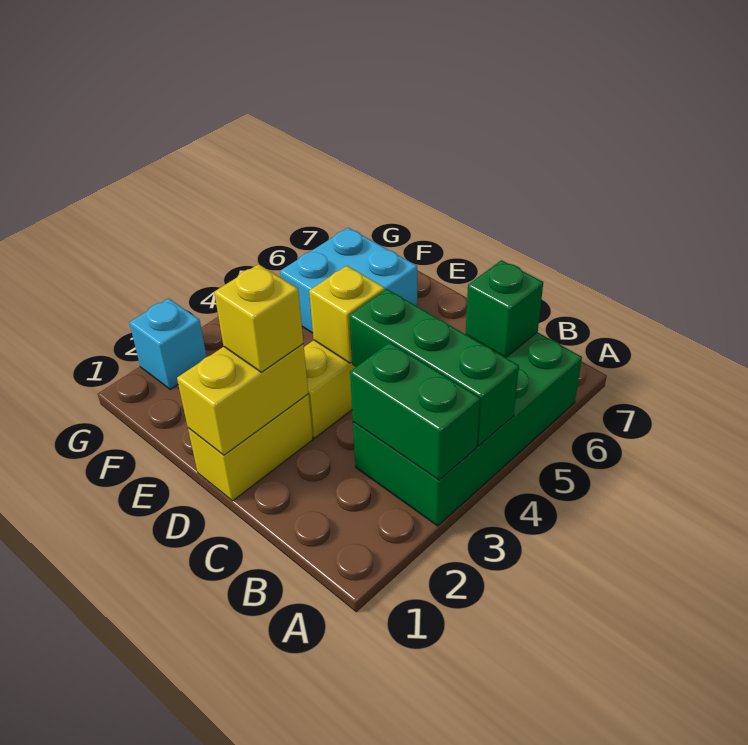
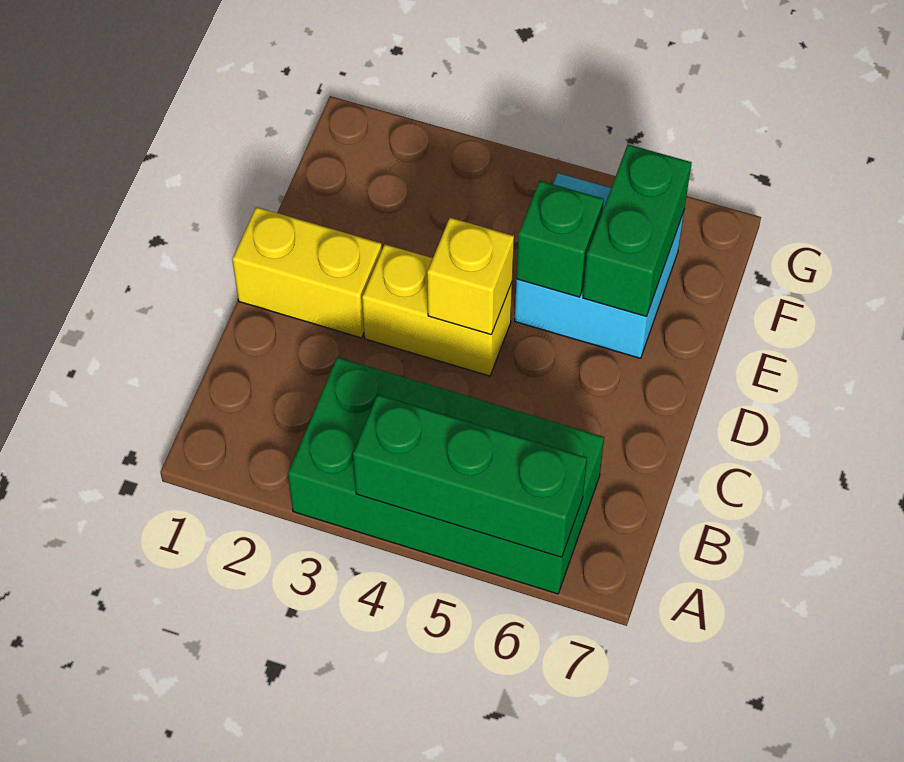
green brick A3:B3 level 2 -> green brick E6:F6 level 2
green brick A4:C4 level 2 -> green brick A4:A6 level 2
green brick B6 level 2 -> green brick E5 level 2
yellow brick D1:D2 level 2 -> none
yellow brick D2 level 3 -> none
cyan brick G2 level 1 -> none

